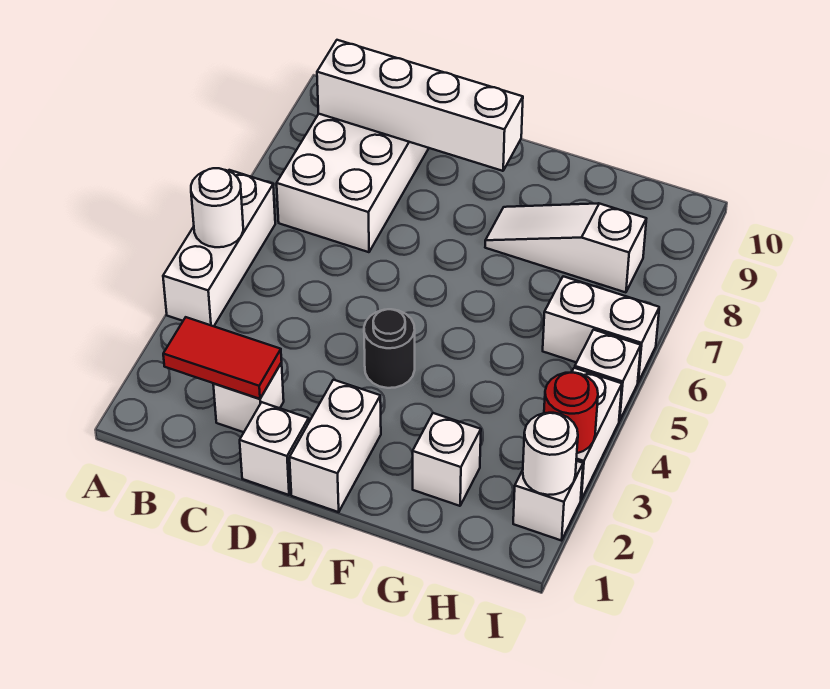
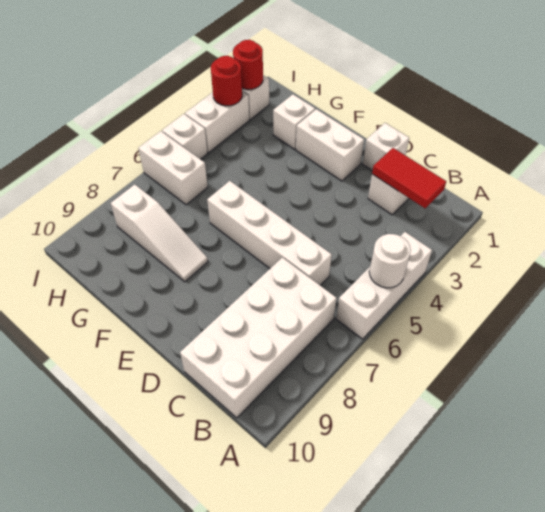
white brick B9:E9 level 2 -> white brick C6:F6 level 1
white brick E1:E2 level 1 -> white brick E2:F2 level 1
black round brick E4 level 1 -> none
white round brick I2 level 2 -> red round brick I2 level 2

